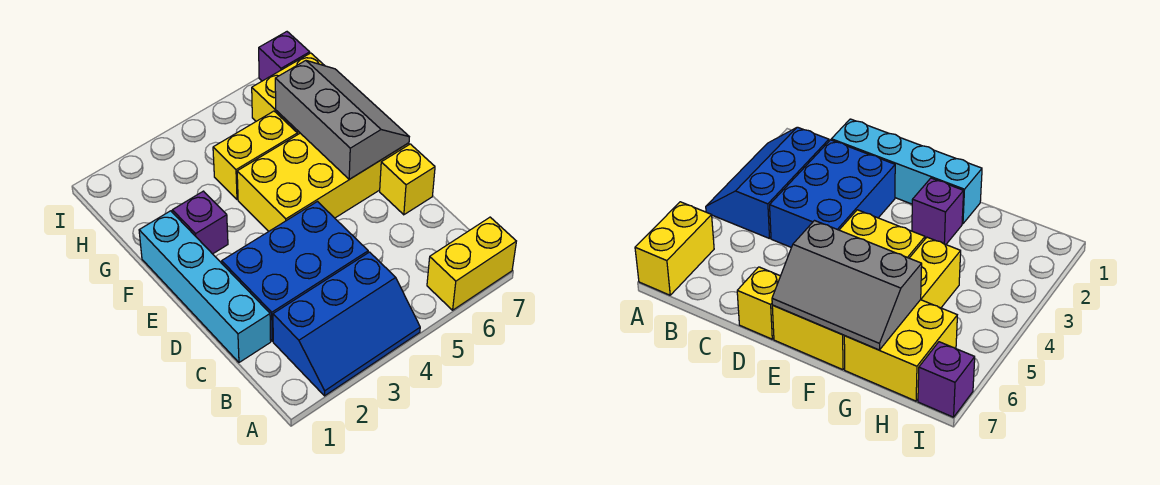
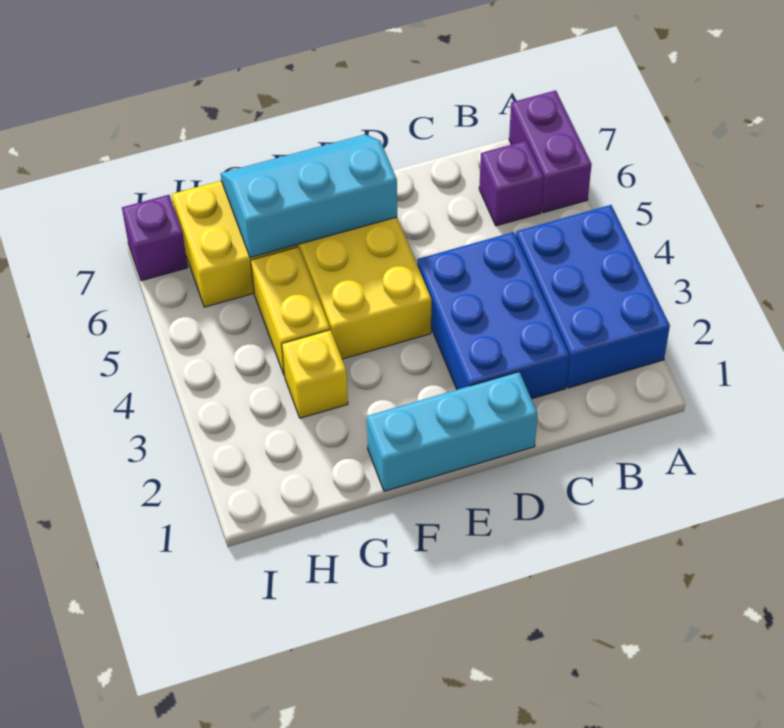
blue slope A2:B4 level 1 top B -> blue brick A2:B4 level 1
yellow brick A6:A7 level 1 -> purple brick A6:A7 level 1
cyan brick C1:F1 level 1 -> cyan brick D1:F1 level 1
yellow brick D7 level 1 -> yellow brick G3 level 1
grey slope E6:G7 level 2 top 6 -> cyan slope E6:G7 level 2 top 6
purple brick F2 level 1 -> purple brick B6 level 1

